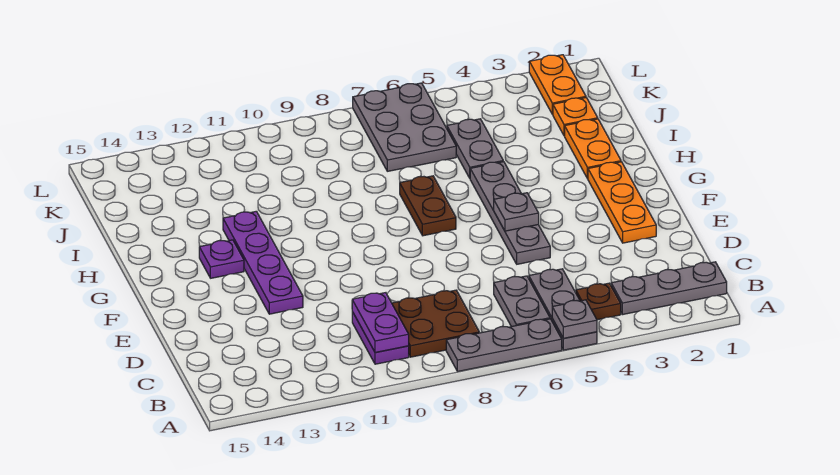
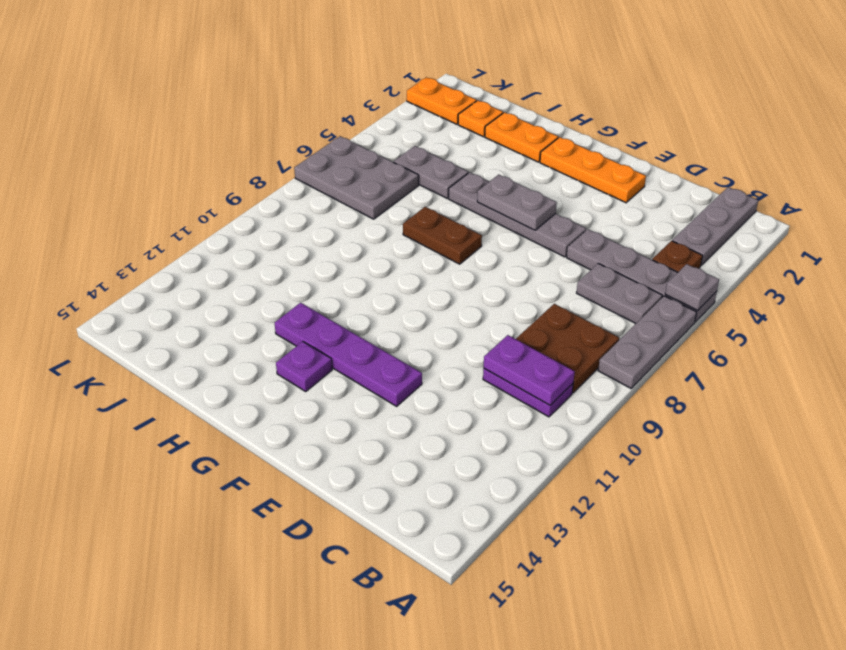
grey plate A5:C5 level 1 -> grey plate A5:D5 level 1
grey plate F5 level 2 -> grey plate F5:G5 level 2

